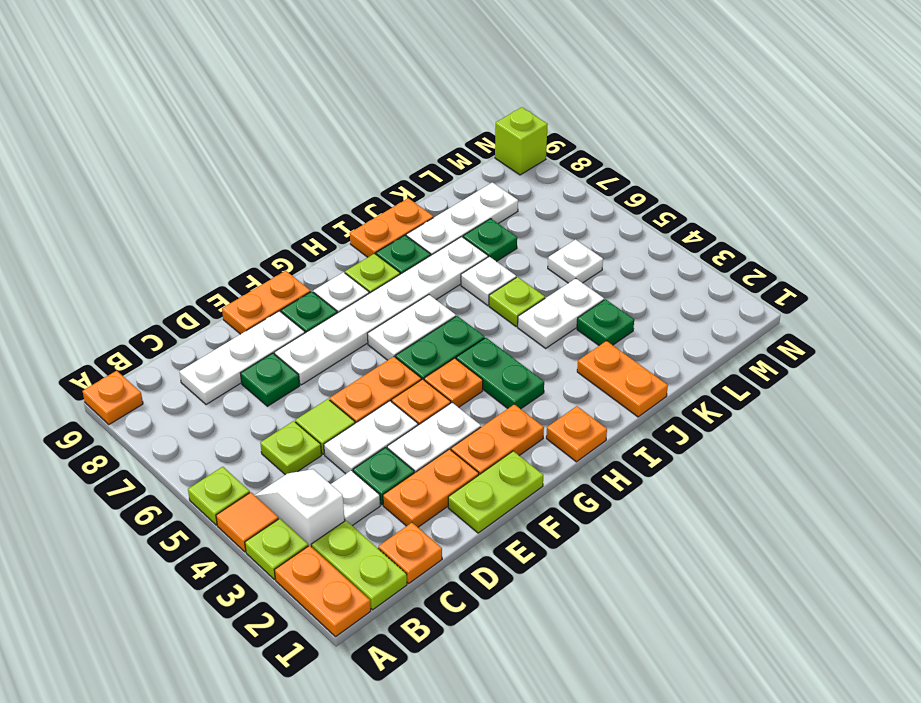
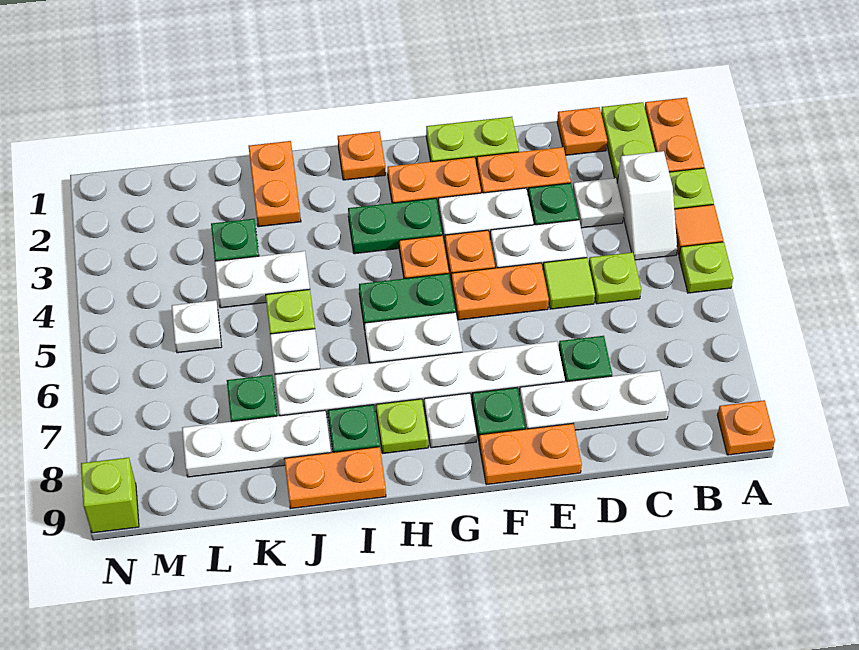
green plate H3:H4 level 1 -> green plate G3:H3 level 1

